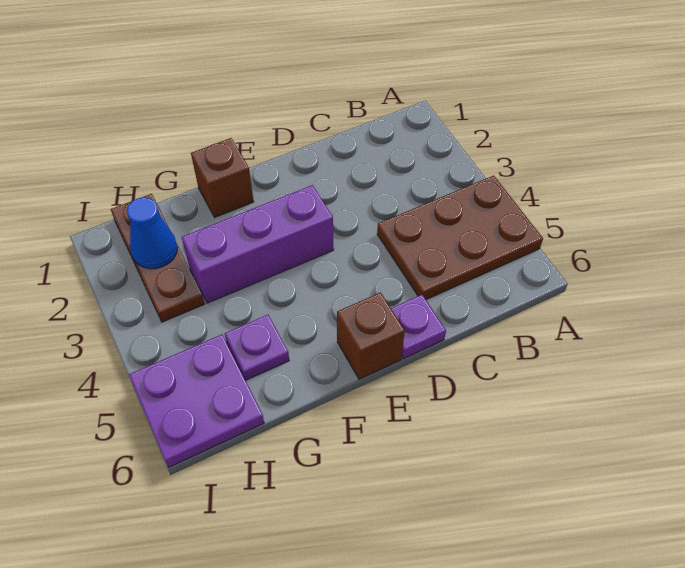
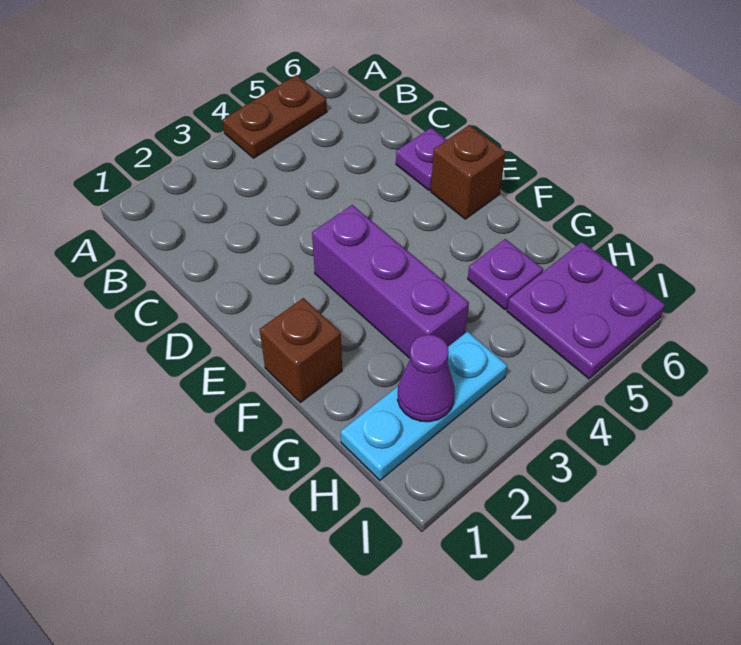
brown plate A4:C5 level 1 -> brown plate A4:A5 level 1
brown plate H1:H3 level 1 -> cyan plate H1:H3 level 1
blue cone H2 level 2 -> purple cone H2 level 2

